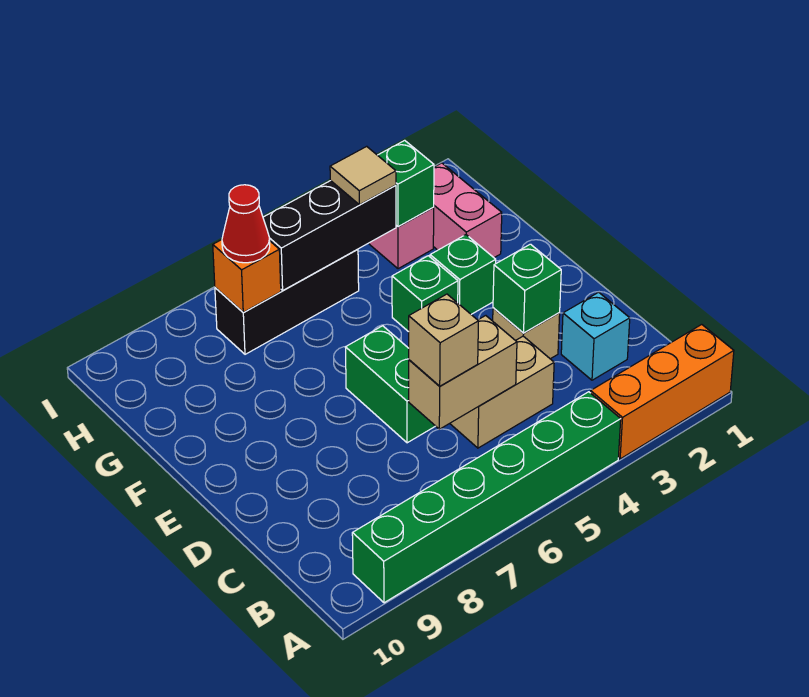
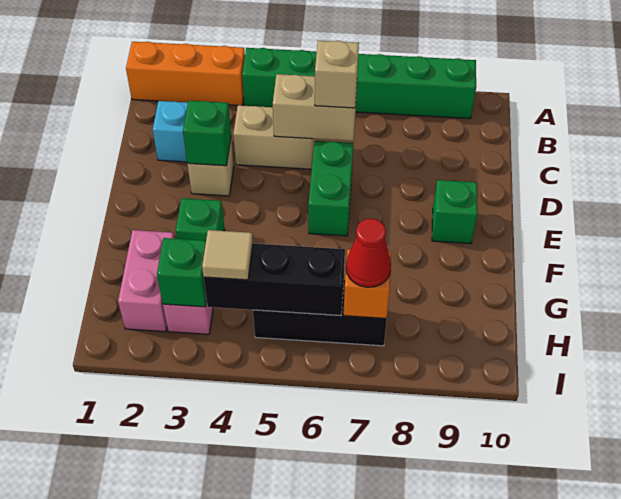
green brick F4 level 1 -> green brick E9 level 1

